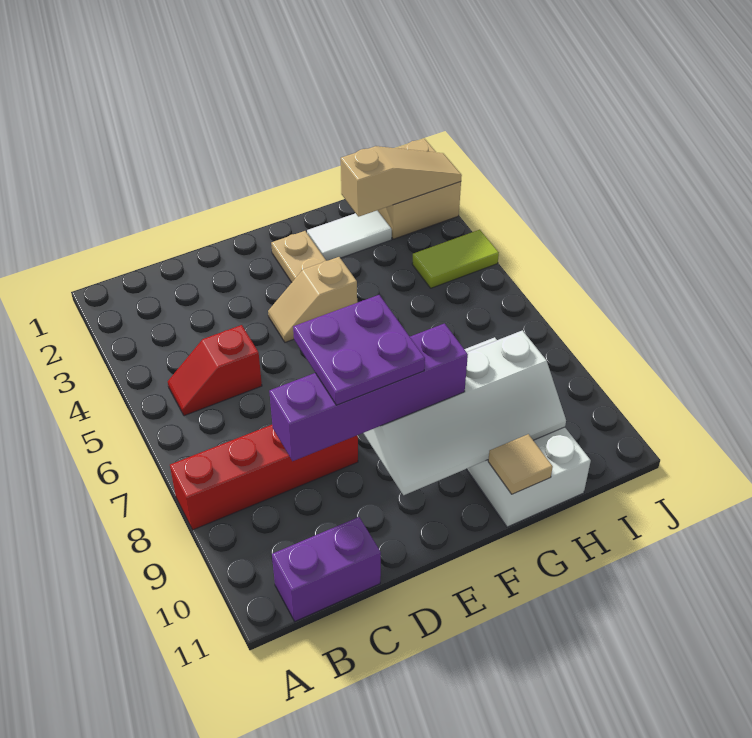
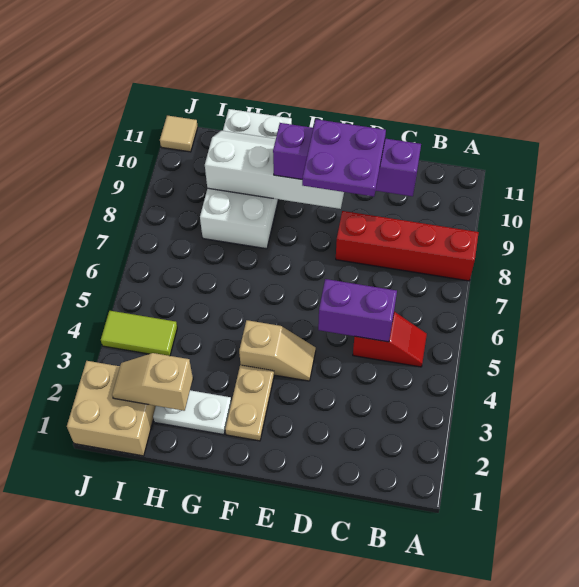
purple brick B11:C11 level 1 -> purple brick C5:D5 level 2
white tile G2:H2 level 1 -> white plate G2:H2 level 1
tan tile G11 level 2 -> tan tile J11 level 1
tan slope H2:J2 level 2 top H -> tan slope H2:I2 level 2 top H

